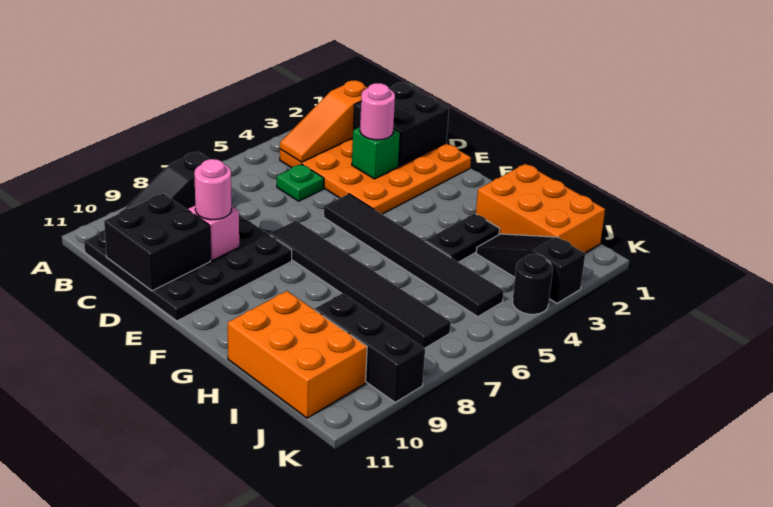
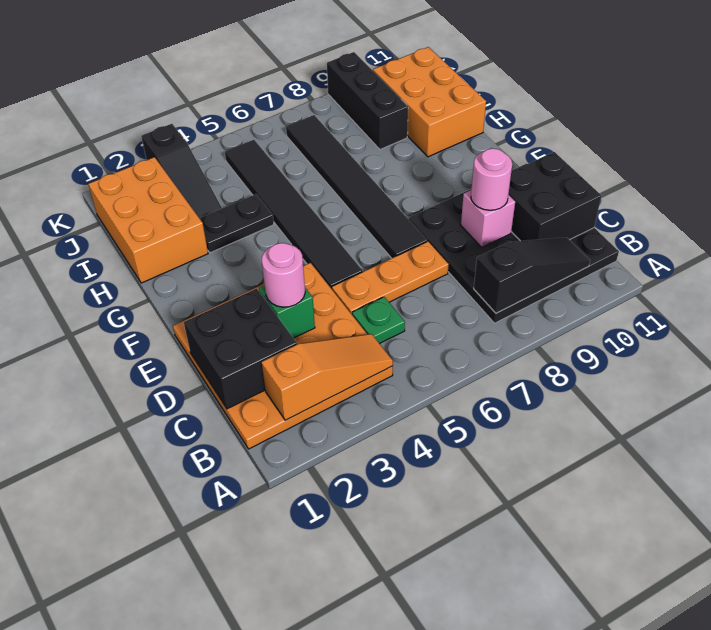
none -> orange plate D5:D7 level 1
black round brick K4 level 1 -> none

